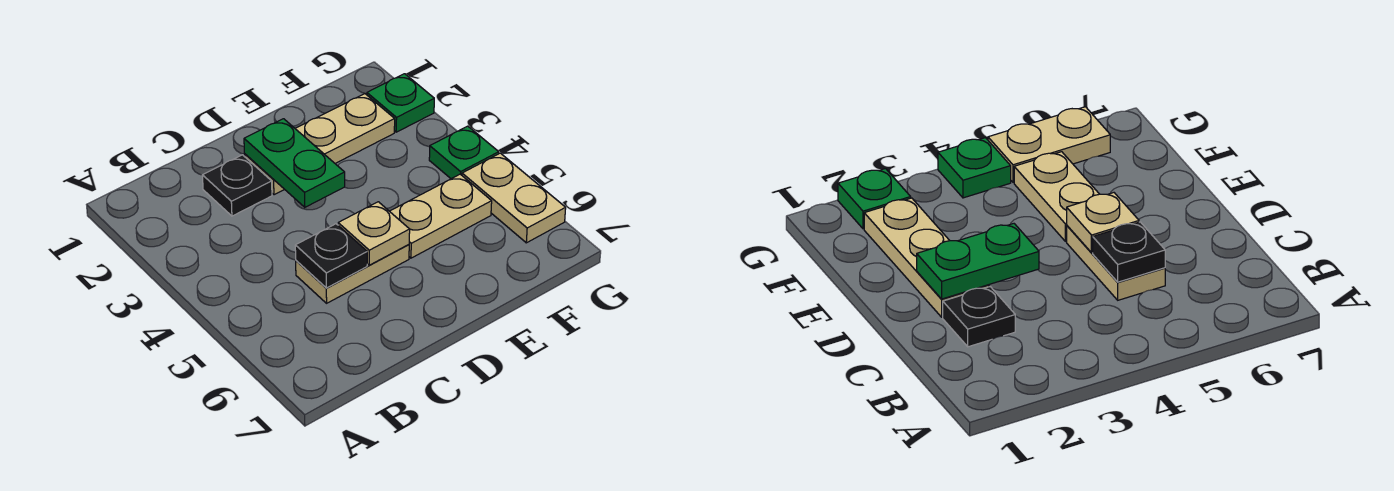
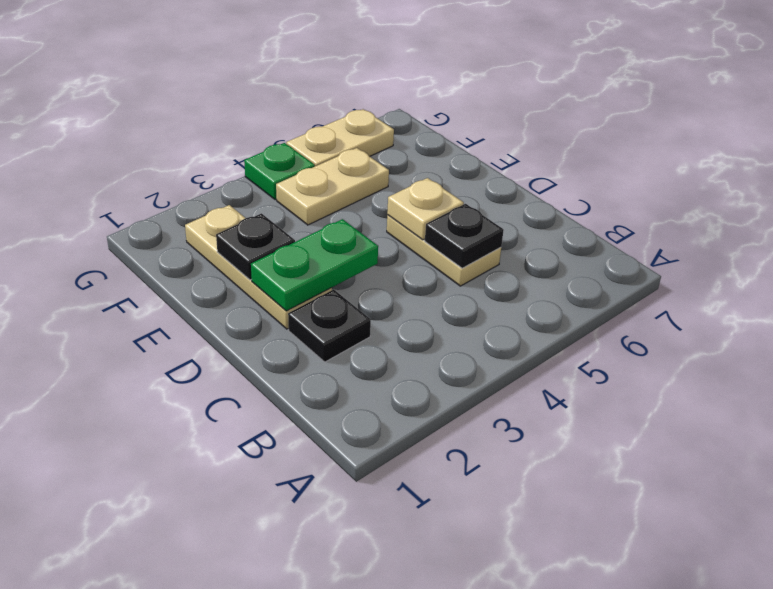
none -> black plate E2 level 2
tan plate E5:F5 level 1 -> tan plate F4:F5 level 1
green plate G2 level 1 -> none

